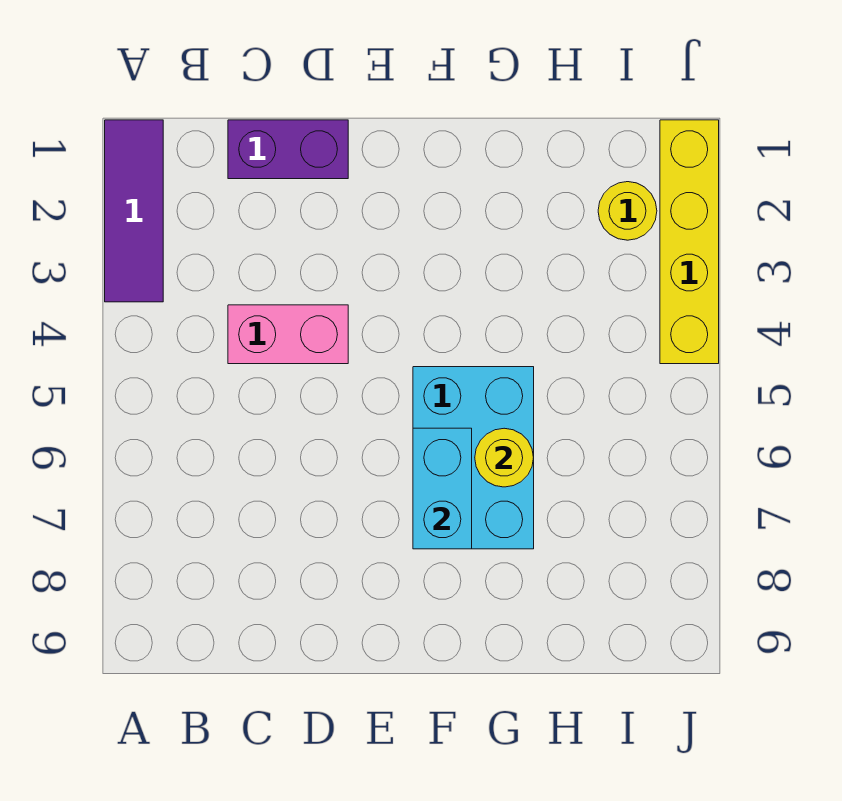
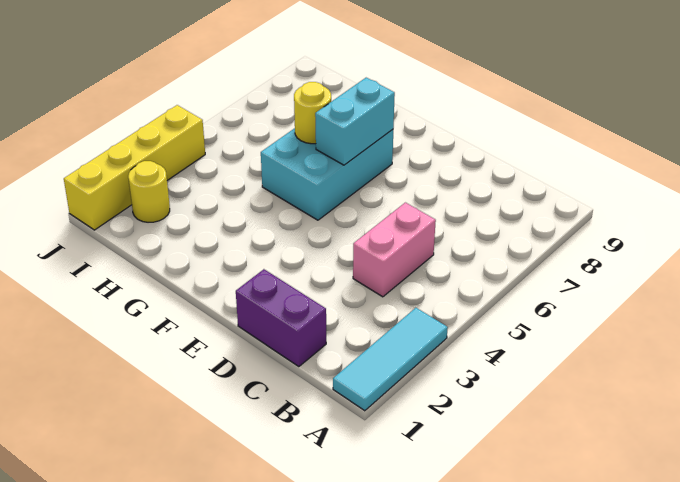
purple tile A1:A3 level 1 -> cyan tile A1:A3 level 1
pink brick C4:D4 level 1 -> pink brick C4:C5 level 1

